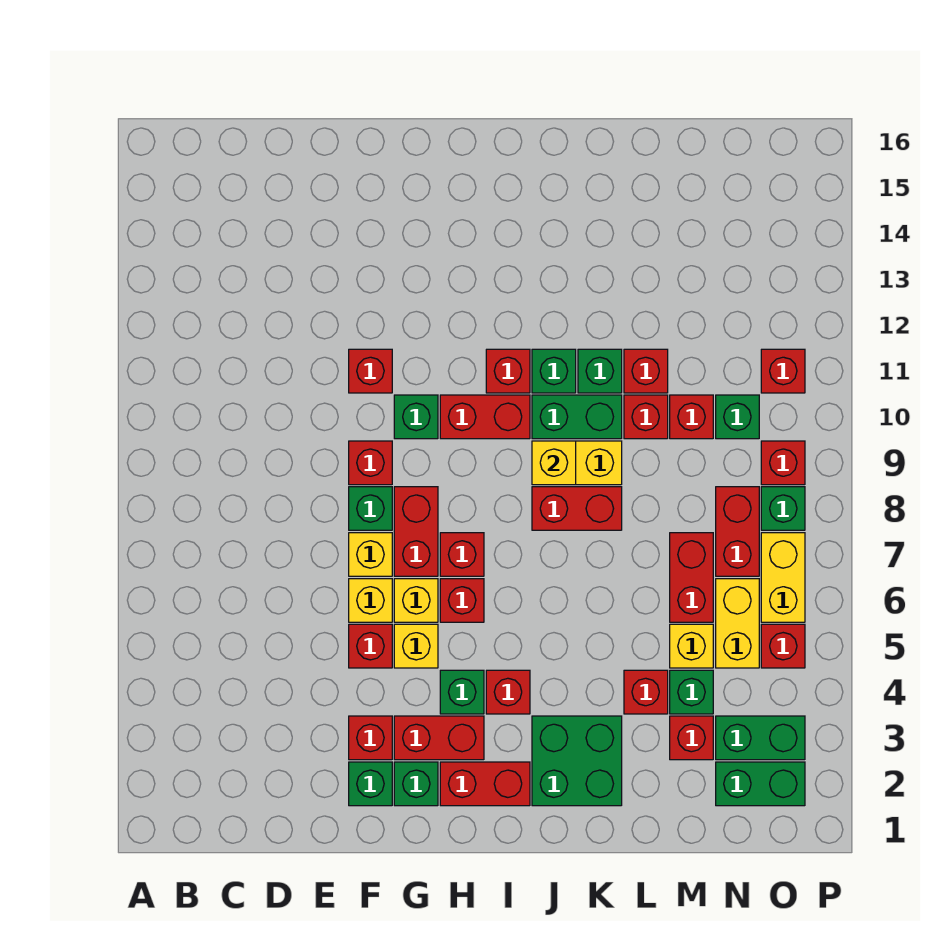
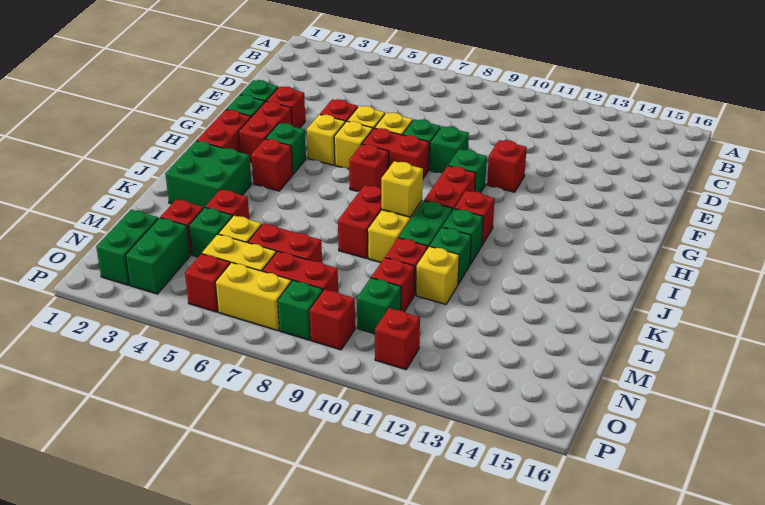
red brick F9 level 1 -> green brick F9 level 1
red brick H6 level 1 -> none
red brick L11 level 1 -> yellow brick L11 level 1

